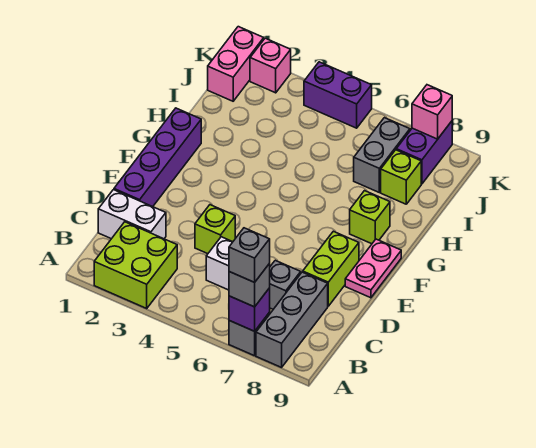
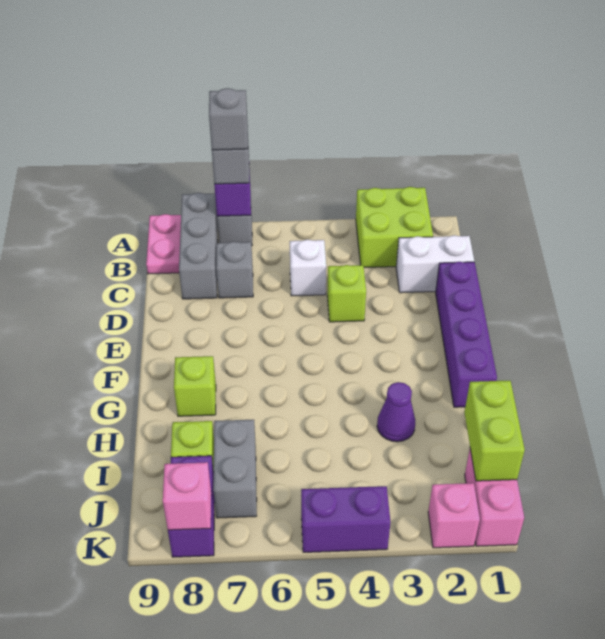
lime brick D8:E8 level 1 -> lime brick I1:J1 level 2
pink plate E9:F9 level 1 -> pink plate A9:B9 level 1
none -> purple cone H3 level 1

